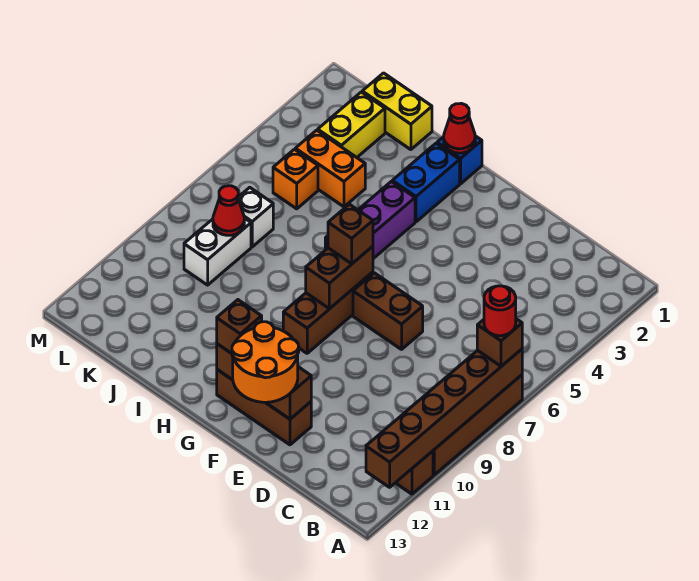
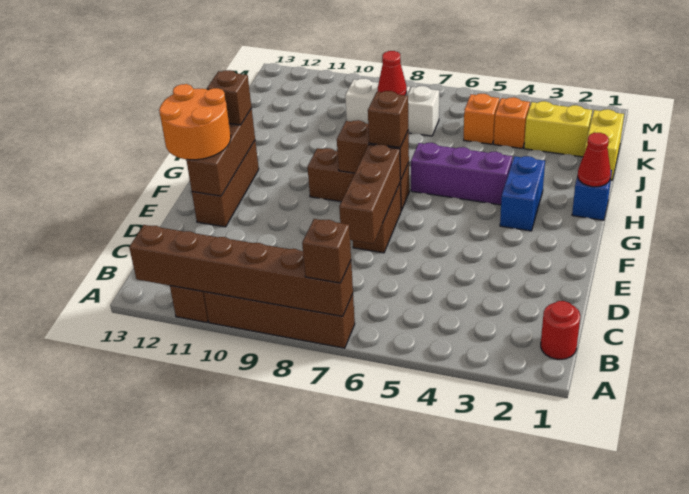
red round brick A7 level 4 -> red round brick B1 level 1
none -> brown brick D7:F7 level 2
blue brick H2:H3 level 1 -> blue brick G3:H3 level 1
orange brick J4:K4 level 1 -> orange brick K4 level 1

